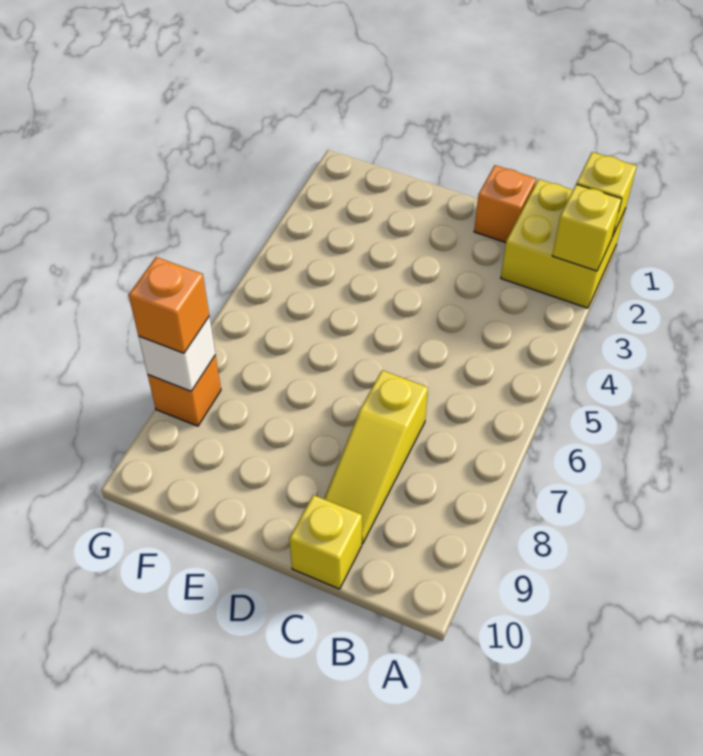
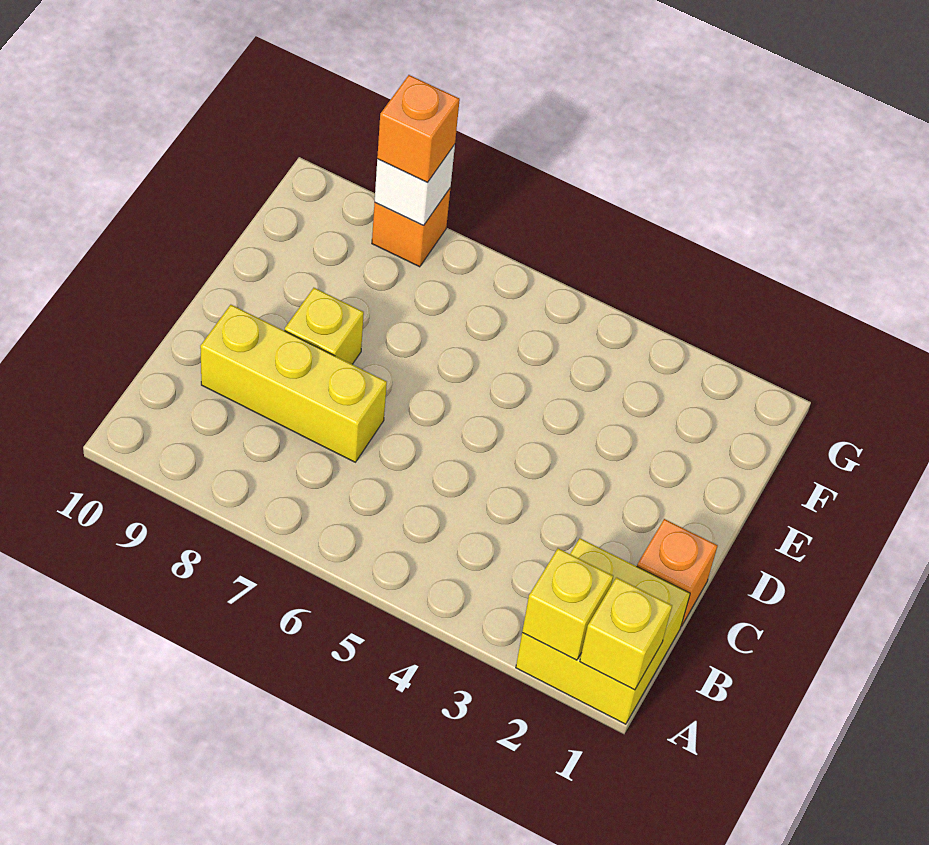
yellow slope C7:C9 level 1 top 7 -> yellow brick C7:C9 level 1
yellow brick C10 level 1 -> yellow brick D8 level 1

